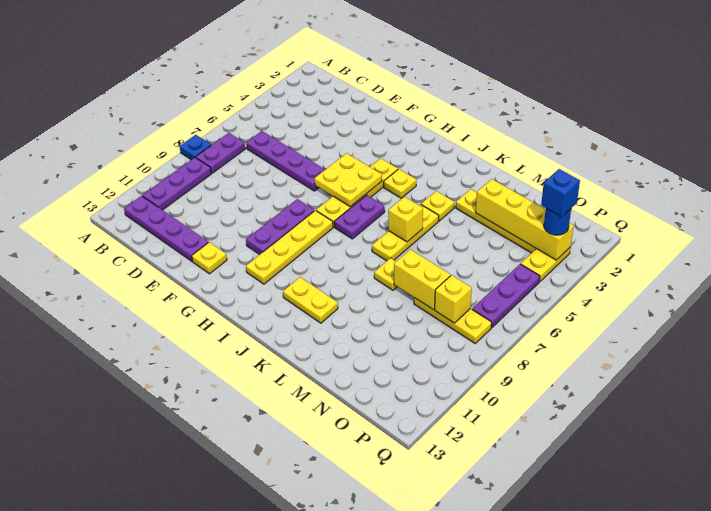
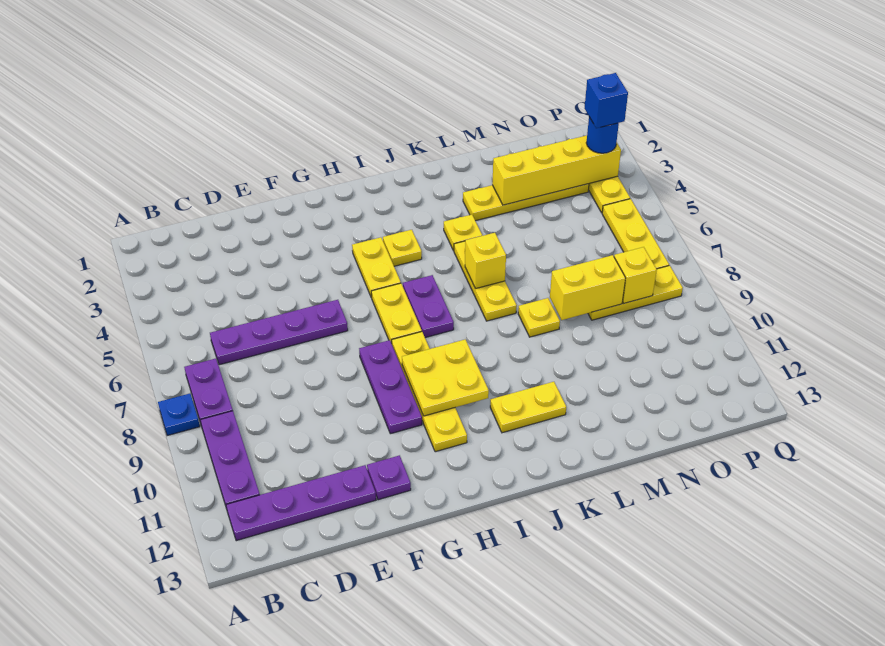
yellow plate F12 level 1 -> purple plate F12 level 1
yellow plate G5:H6 level 2 -> yellow plate H9:I10 level 2
purple plate P5:P7 level 1 -> yellow plate P5:P7 level 1

